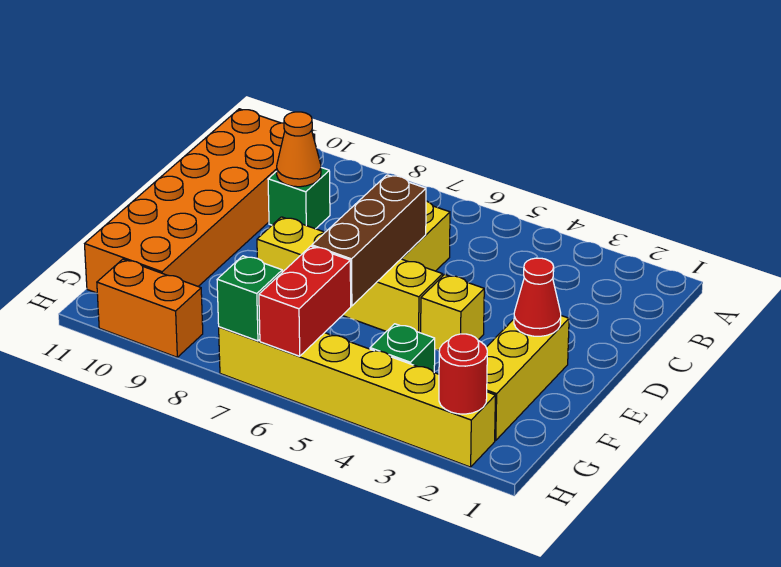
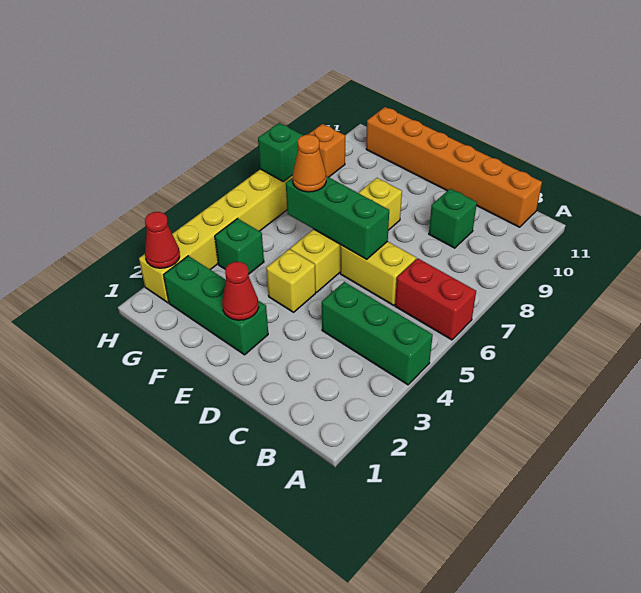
none -> green brick A4:C4 level 1
orange brick B10:G11 level 1 -> orange brick B11:G11 level 1
orange cone C9 level 2 -> orange cone F6 level 3
brown brick D6:F6 level 2 -> green brick D6:F6 level 2
yellow brick E2:G2 level 1 -> green brick E2:G2 level 1
red brick G6:H6 level 2 -> red brick A6:B6 level 1
red round brick H2 level 2 -> red cone H2 level 2
orange brick H9:H10 level 1 -> orange brick H9 level 1

